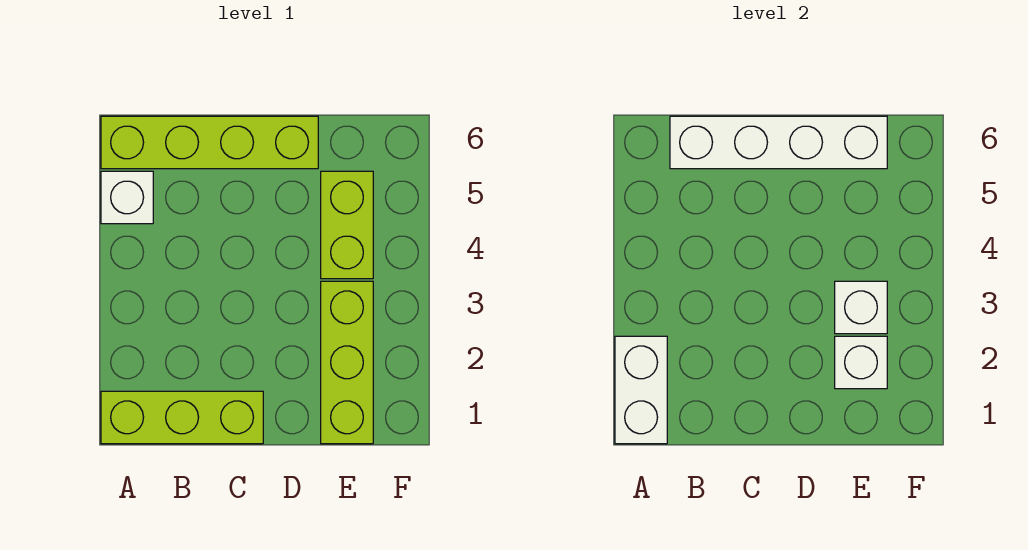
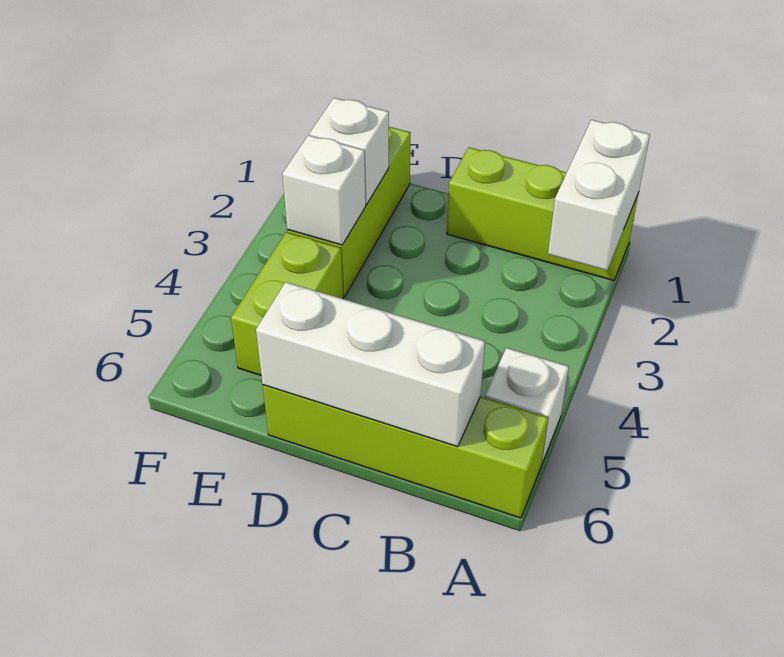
white brick B6:E6 level 2 -> white brick B6:D6 level 2

